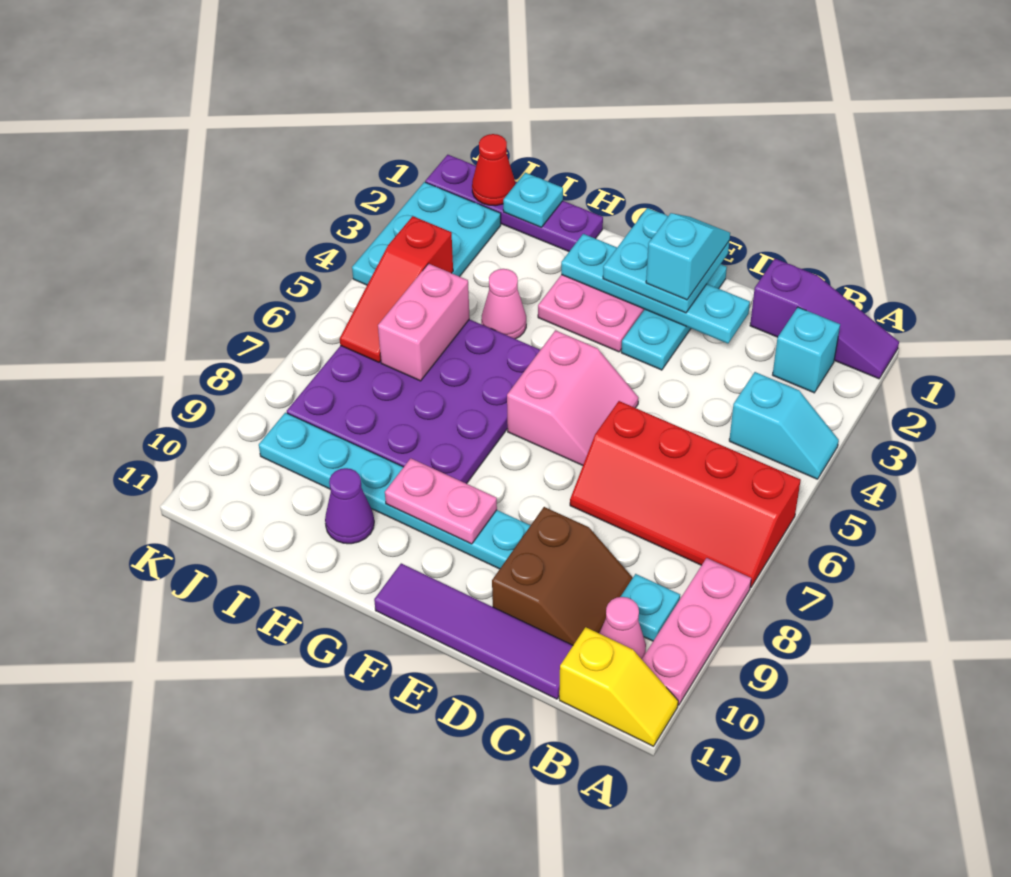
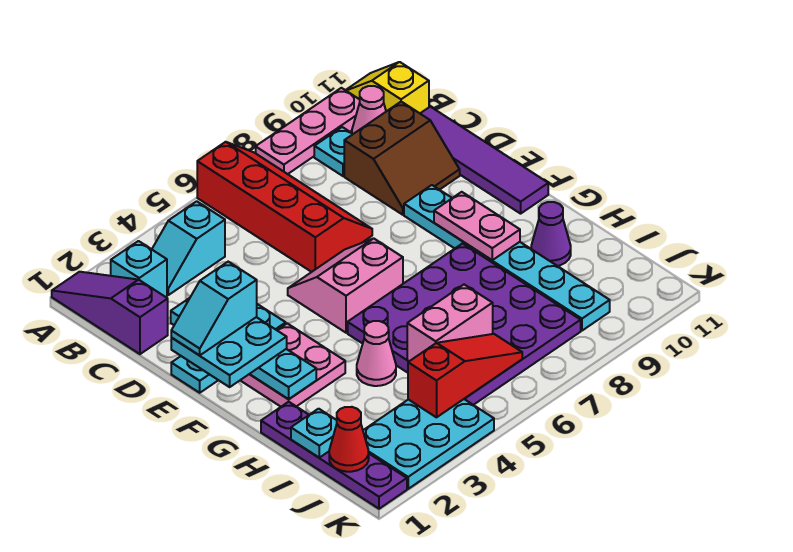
cyan slope A4:B4 level 1 top B -> cyan slope B3:B4 level 1 top 4
brown slope C9:D10 level 1 top D -> brown slope C9:D10 level 1 top C

